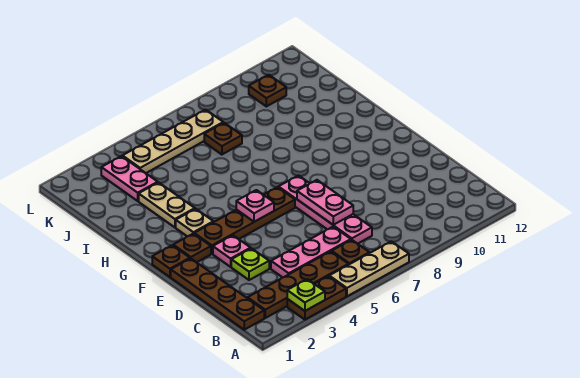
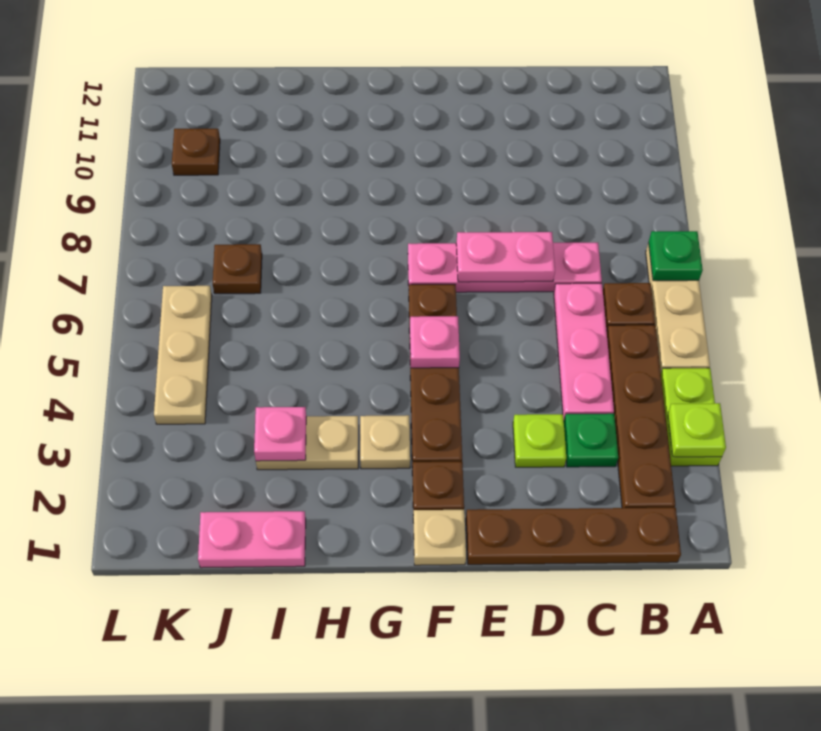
brown plate A3:A4 level 1 -> lime plate A3:A4 level 1
none -> green plate A7 level 2
none -> green plate C3 level 1
pink plate E3 level 1 -> pink plate I3 level 2
brown plate F1 level 1 -> tan plate F1 level 1
pink plate J3:K3 level 1 -> pink plate I1:J1 level 1
tan plate K4:K7 level 1 -> tan plate K4:K6 level 1

